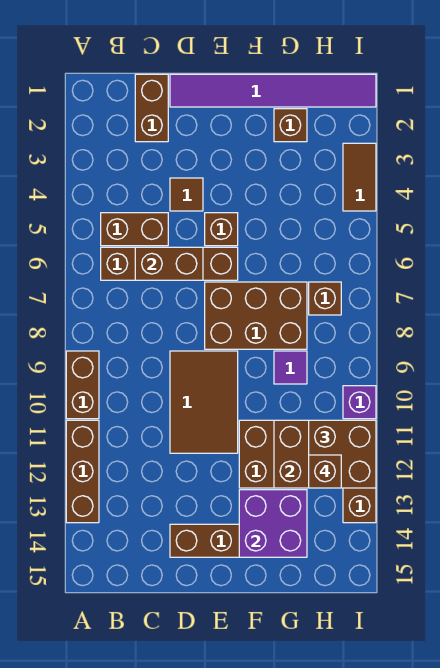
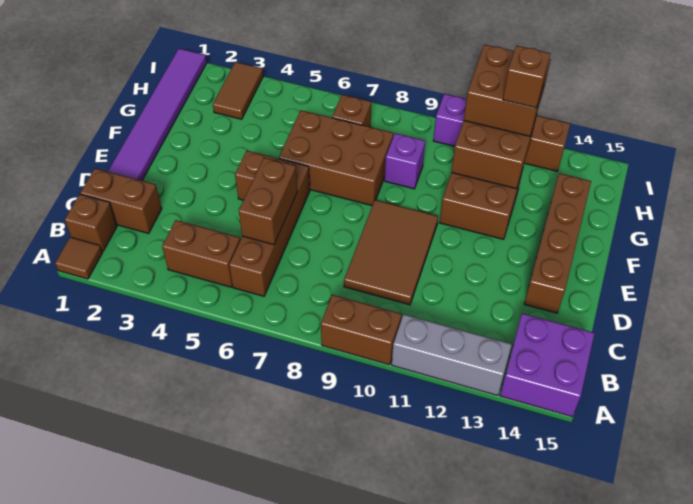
brown brick A11:A13 level 1 -> grey brick A11:A13 level 1
brown brick B5:C5 level 1 -> brown brick B4:B5 level 1
brown tile D4 level 1 -> brown tile A1 level 1
brown tile D9:E11 level 1 -> brown tile C9:E10 level 1
brown brick E7:G8 level 1 -> brown brick F6:G8 level 1
purple brick F13:G14 level 2 -> purple brick A14:B15 level 1
brown brick G2 level 1 -> brown brick B1 level 1
purple tile G9 level 1 -> purple brick G9 level 1
brown tile I3:I4 level 1 -> brown tile H3:I3 level 1

